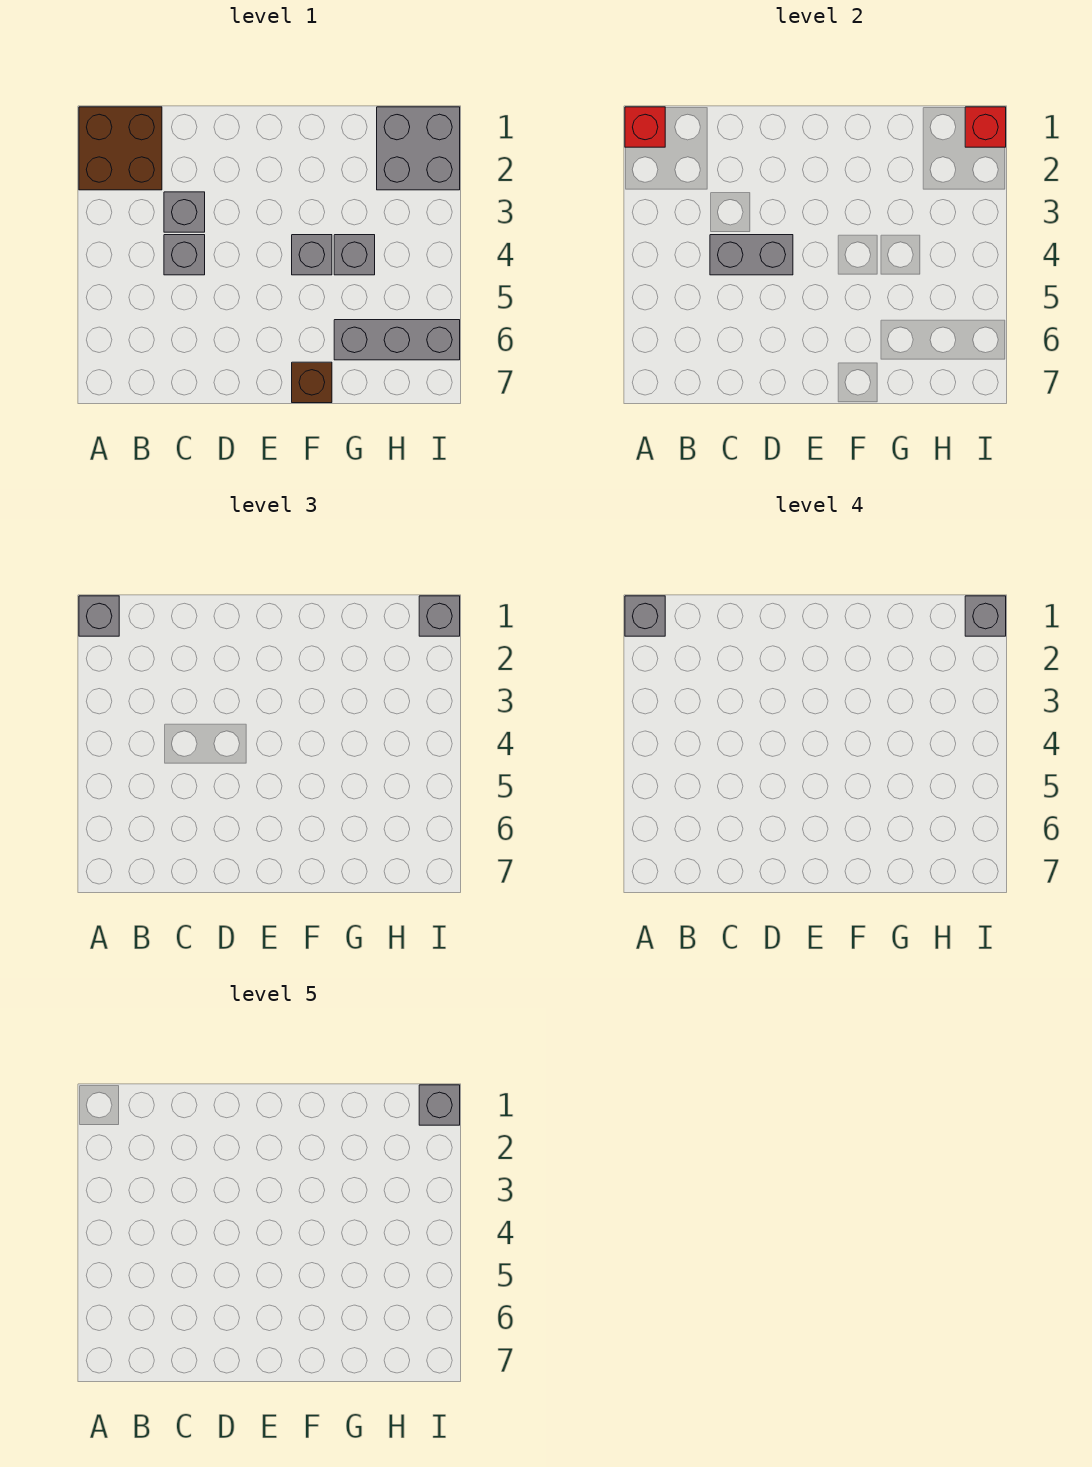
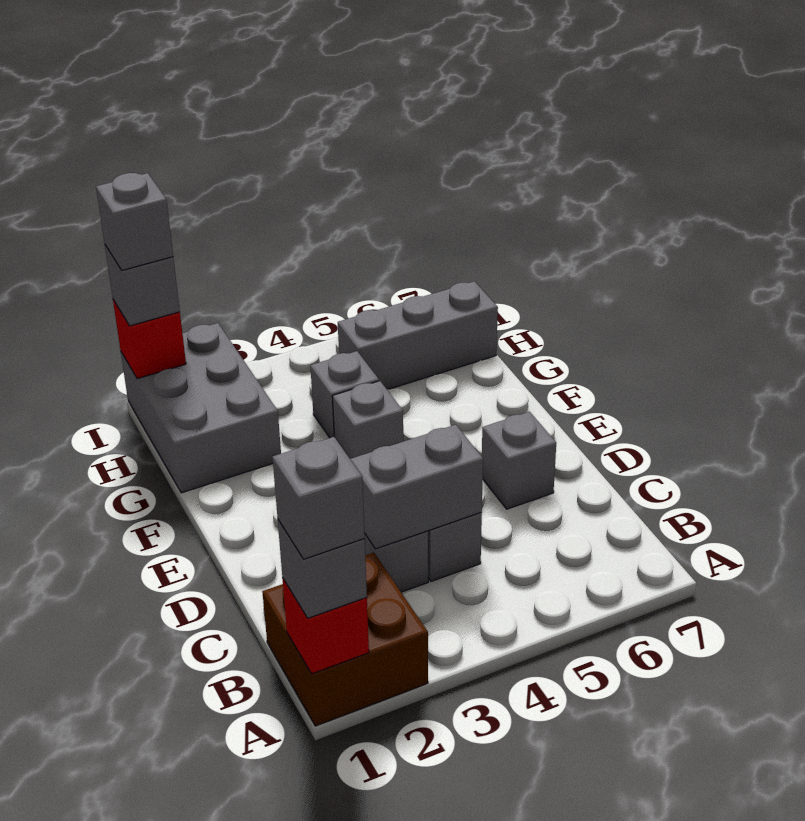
grey brick C4:D4 level 2 -> grey brick C3:C4 level 2
brown brick F7 level 1 -> none
grey brick G6:I6 level 1 -> grey brick H5:H7 level 1
grey brick H1:I2 level 1 -> grey brick G1:I2 level 1
grey brick I1 level 5 -> grey brick D6 level 1

